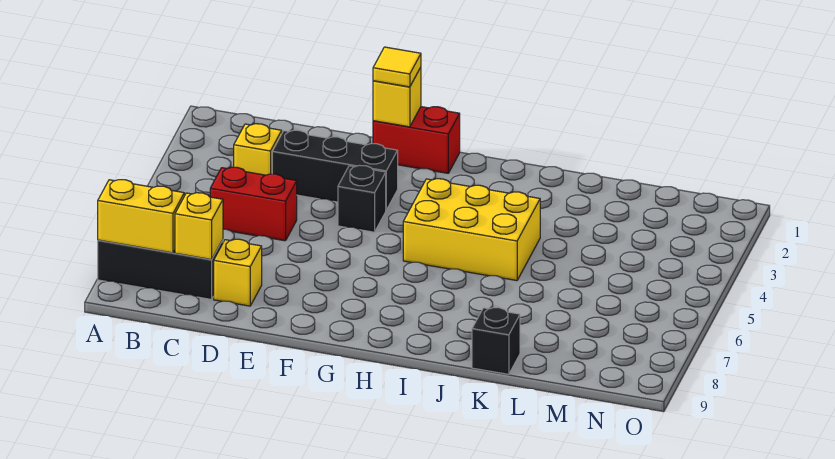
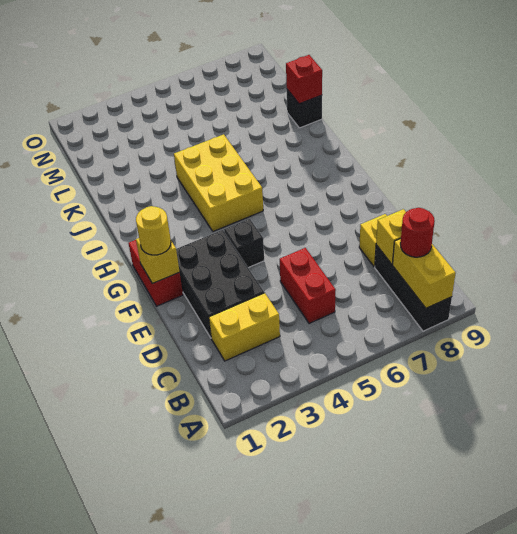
none -> red round brick B8 level 3
yellow brick C3 level 1 -> yellow brick C2:C3 level 1
black brick D3:F3 level 1 -> black brick D2:F3 level 1
yellow tile F1 level 3 -> yellow round brick F1 level 3
none -> red brick K9 level 2

